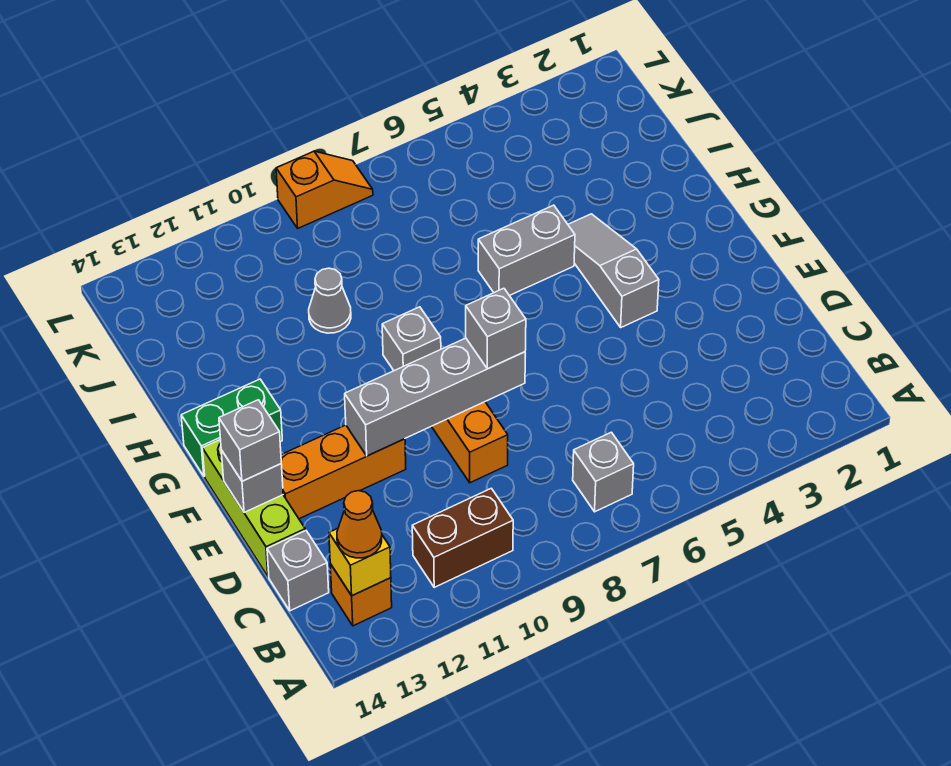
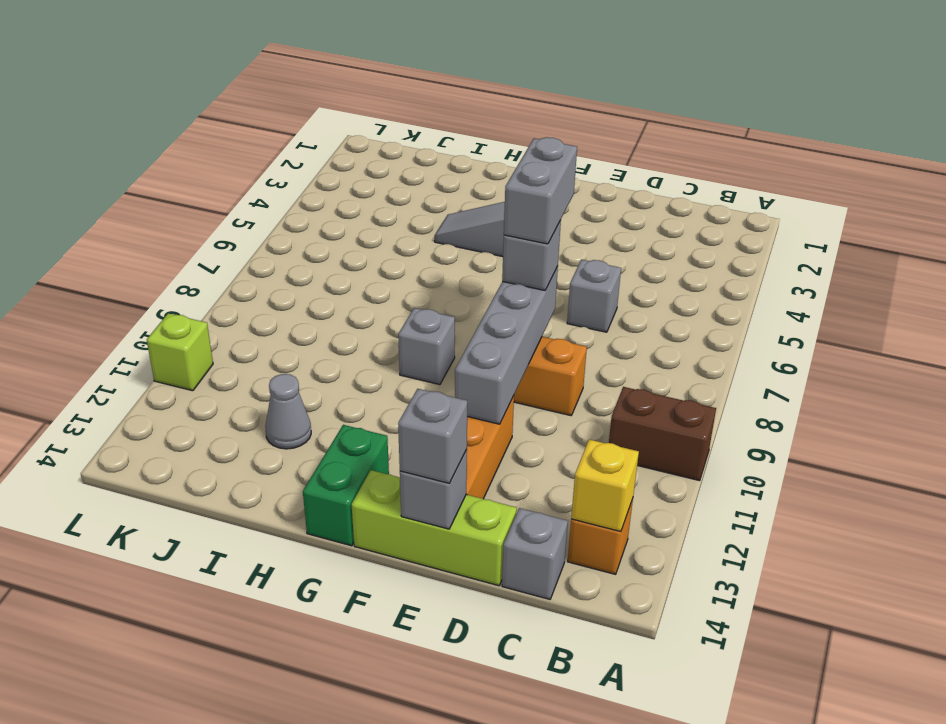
grey brick B7 level 1 -> grey brick D6 level 1
brown brick B10:B11 level 1 -> brown brick A10:B10 level 1
orange cone B13 level 3 -> none
grey brick H5:H6 level 1 -> grey brick E7:E8 level 4
grey cone I10 level 1 -> grey cone I12 level 1
orange slope L8:L9 level 1 top 9 -> none
none -> lime brick L11 level 1

